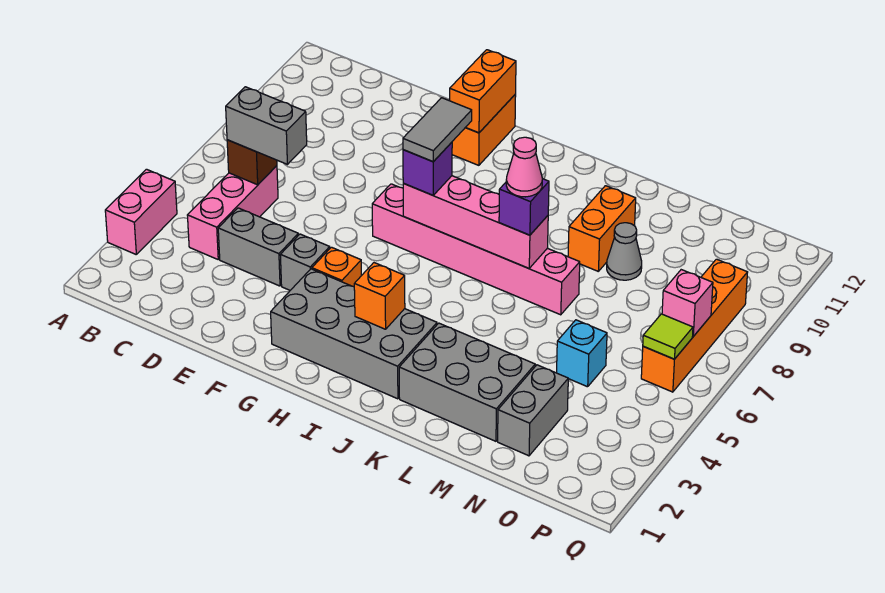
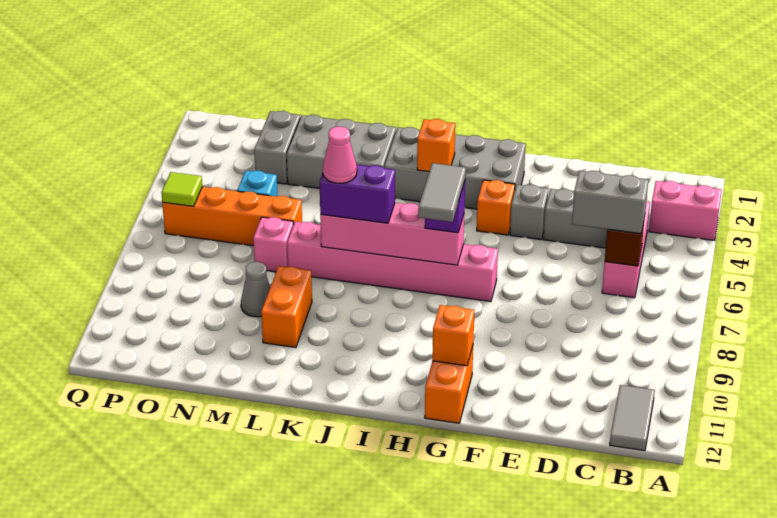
pink brick A3:A4 level 1 -> pink brick A3:B3 level 1
none -> grey tile B11:B12 level 1
orange brick G11:G12 level 2 -> orange brick G11 level 2
purple brick K7 level 3 -> purple brick J7:K7 level 3
orange brick P6:P9 level 1 -> orange brick M6:P6 level 1
pink brick P7 level 2 -> pink brick M7 level 1

